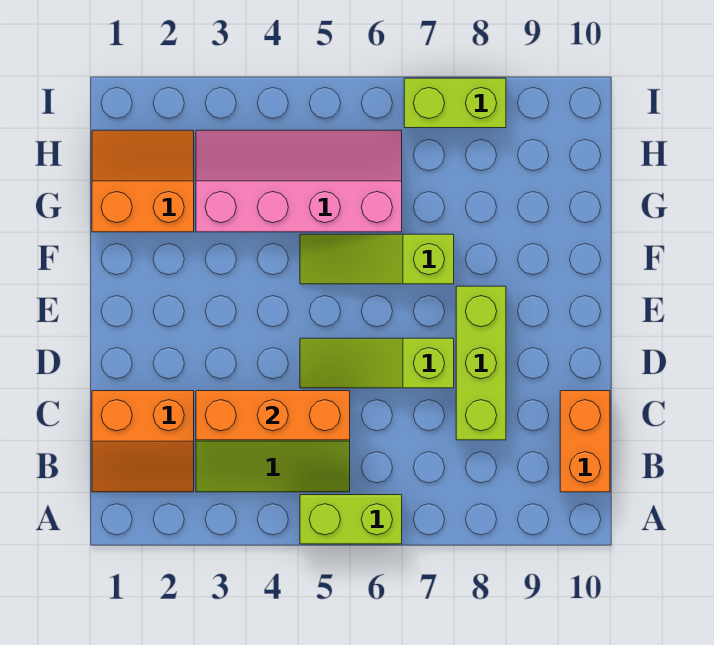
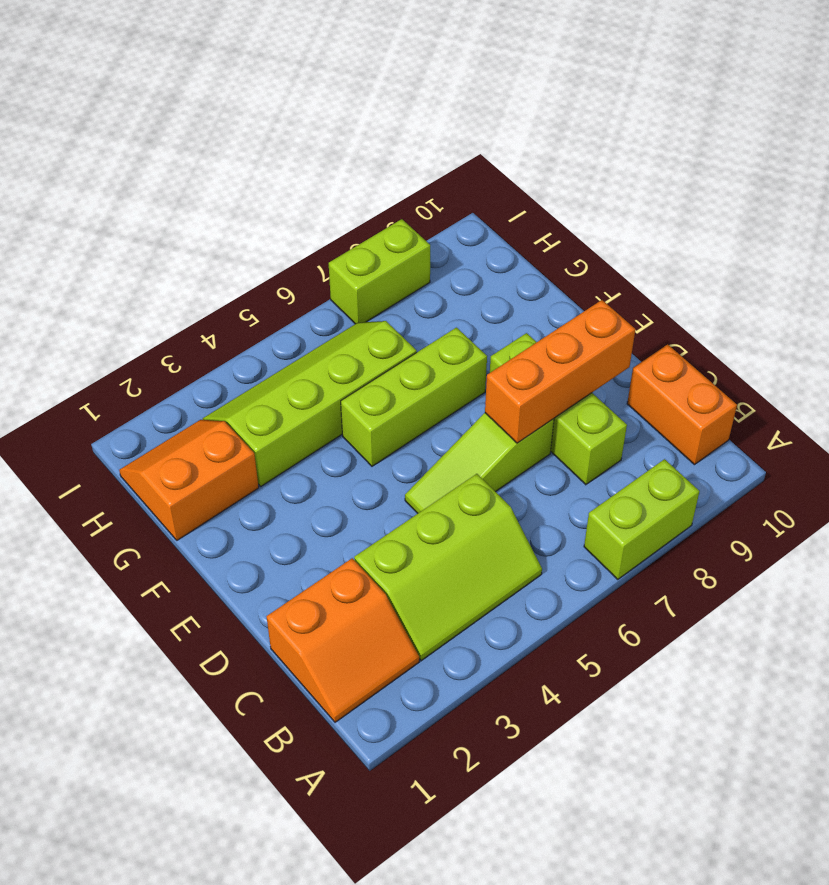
lime brick A5:A6 level 1 -> lime brick A7:A8 level 1
orange brick C3:C5 level 2 -> orange brick D7:D9 level 2
lime slope F5:F7 level 1 top 7 -> lime brick F5:F7 level 1
pink slope G3:H6 level 1 top G -> lime slope G3:H6 level 1 top G

